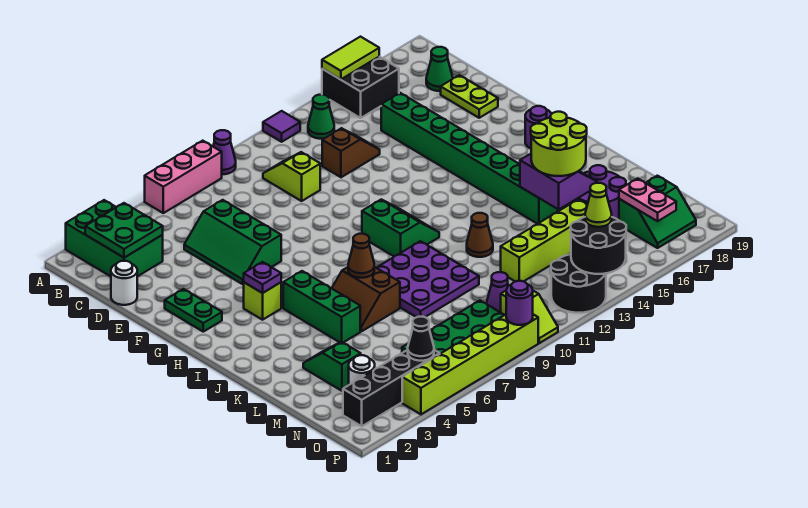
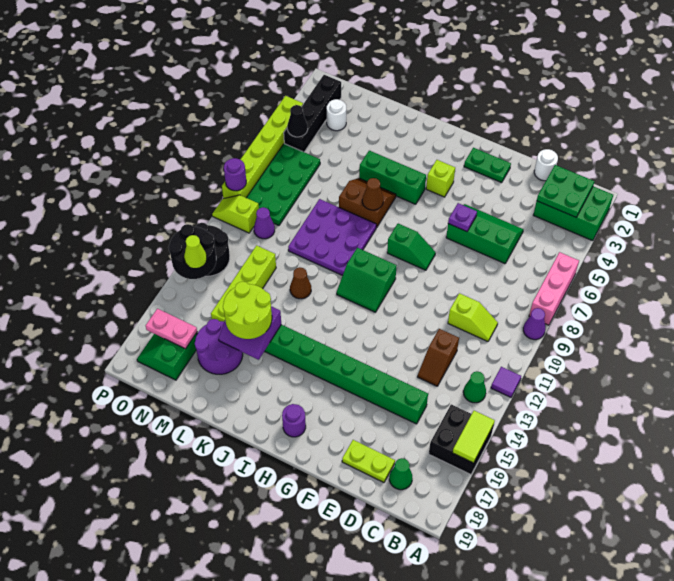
purple plate H4 level 2 -> purple plate F6 level 2
green slope L3:M3 level 1 top M -> green slope G8:H8 level 1 top H

